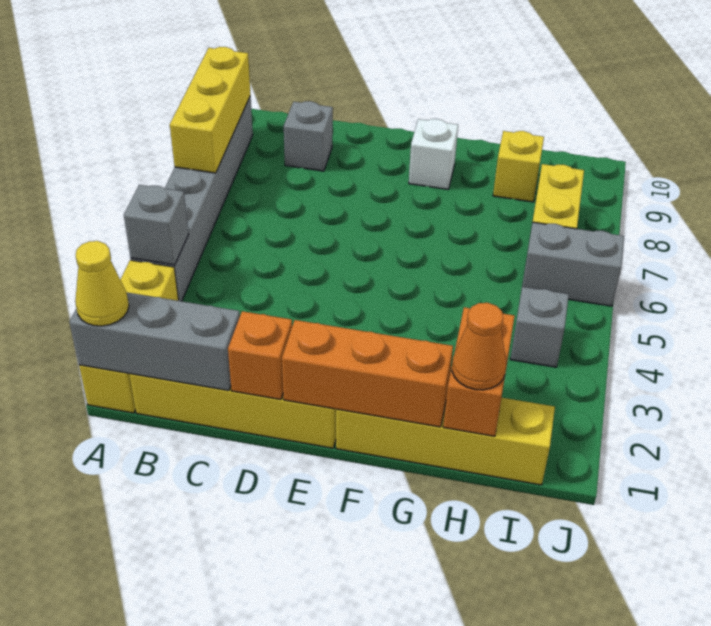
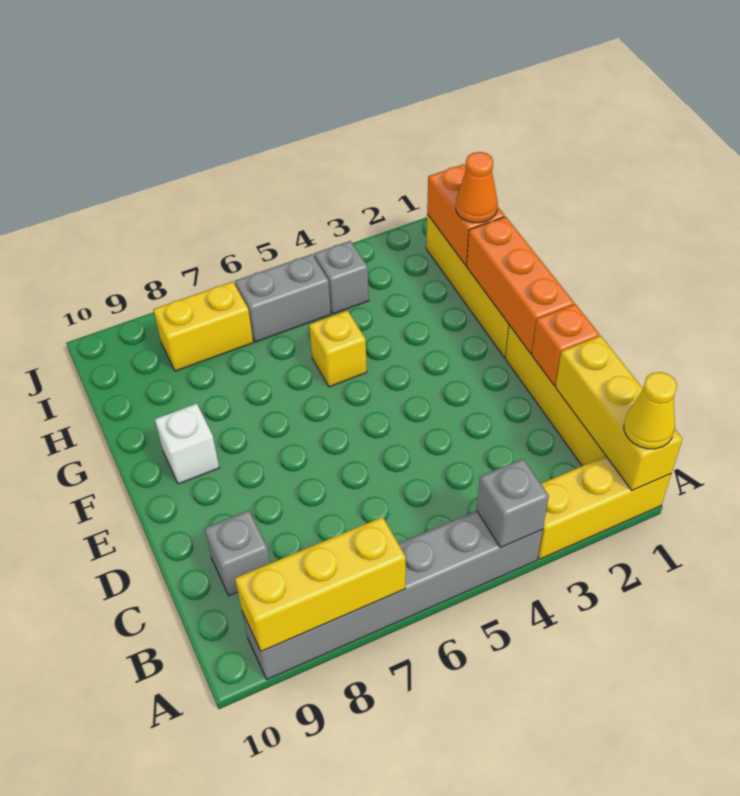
grey brick A1:C1 level 2 -> yellow brick A1:C1 level 2
orange brick H1:H2 level 2 -> orange brick H1:I1 level 2
yellow brick H9 level 1 -> yellow brick G5 level 1
grey brick I6:J6 level 1 -> grey brick I5:I6 level 1

